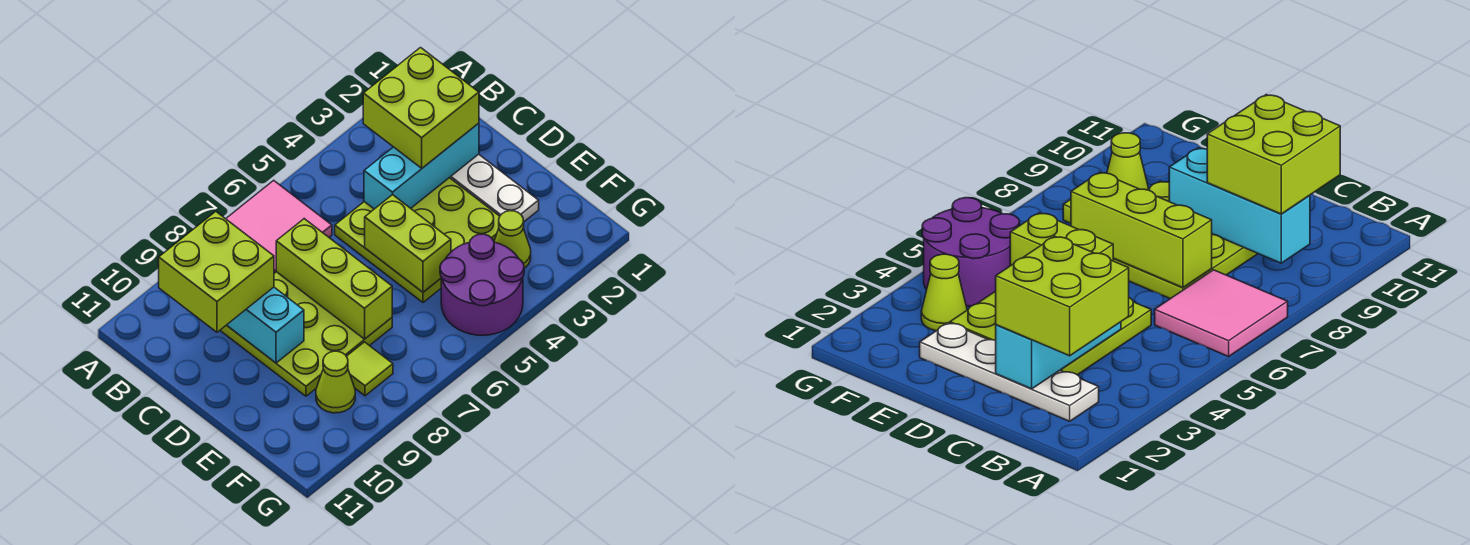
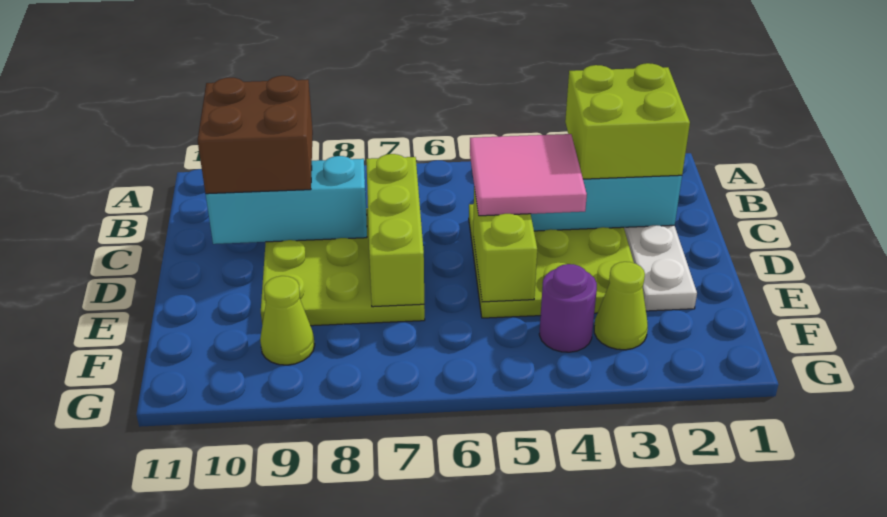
pink tile A6:B7 level 1 -> pink tile C4:D5 level 3
cyan brick B9:D9 level 2 -> cyan brick C8:C10 level 2
lime brick B9:C10 level 3 -> brown brick B9:C10 level 3
purple round brick F4:G5 level 1 -> purple round brick F4 level 1
lime tile F8 level 1 -> none

